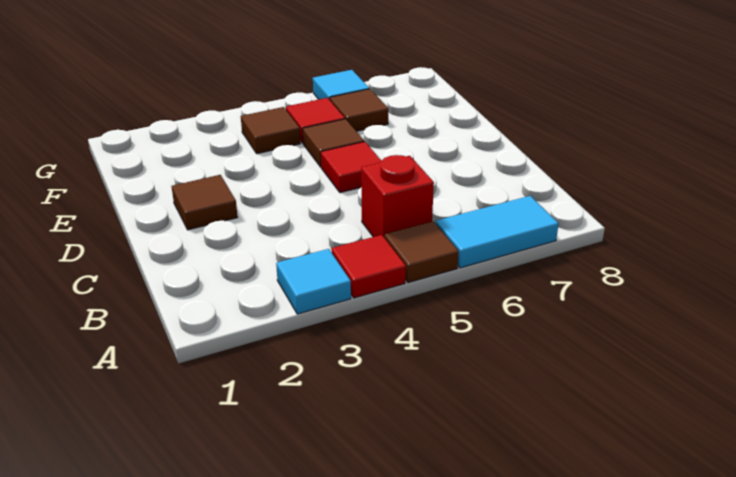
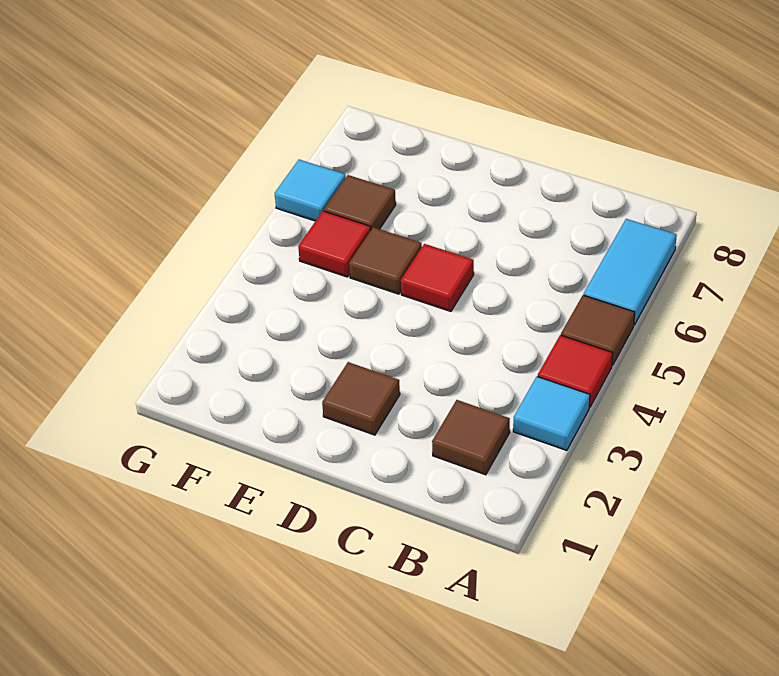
red brick B5 level 1 -> none
brown tile F4 level 1 -> brown tile B2 level 1

